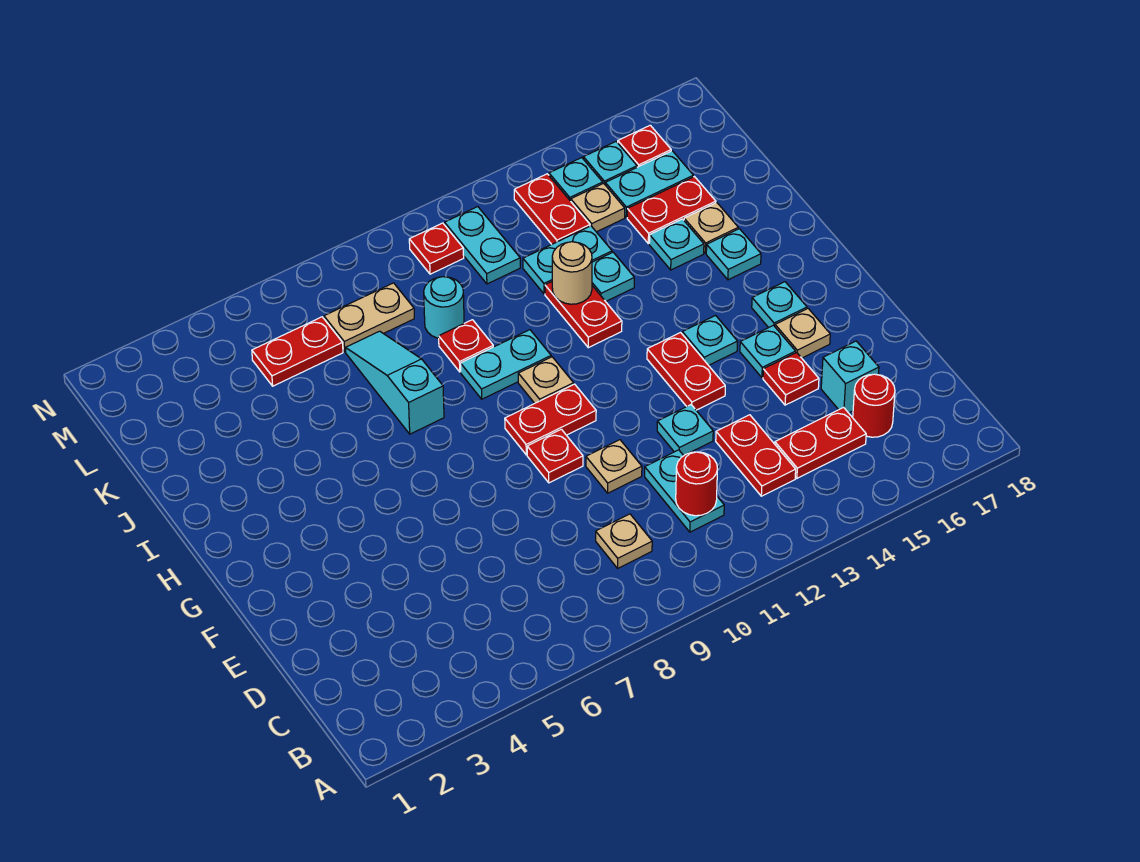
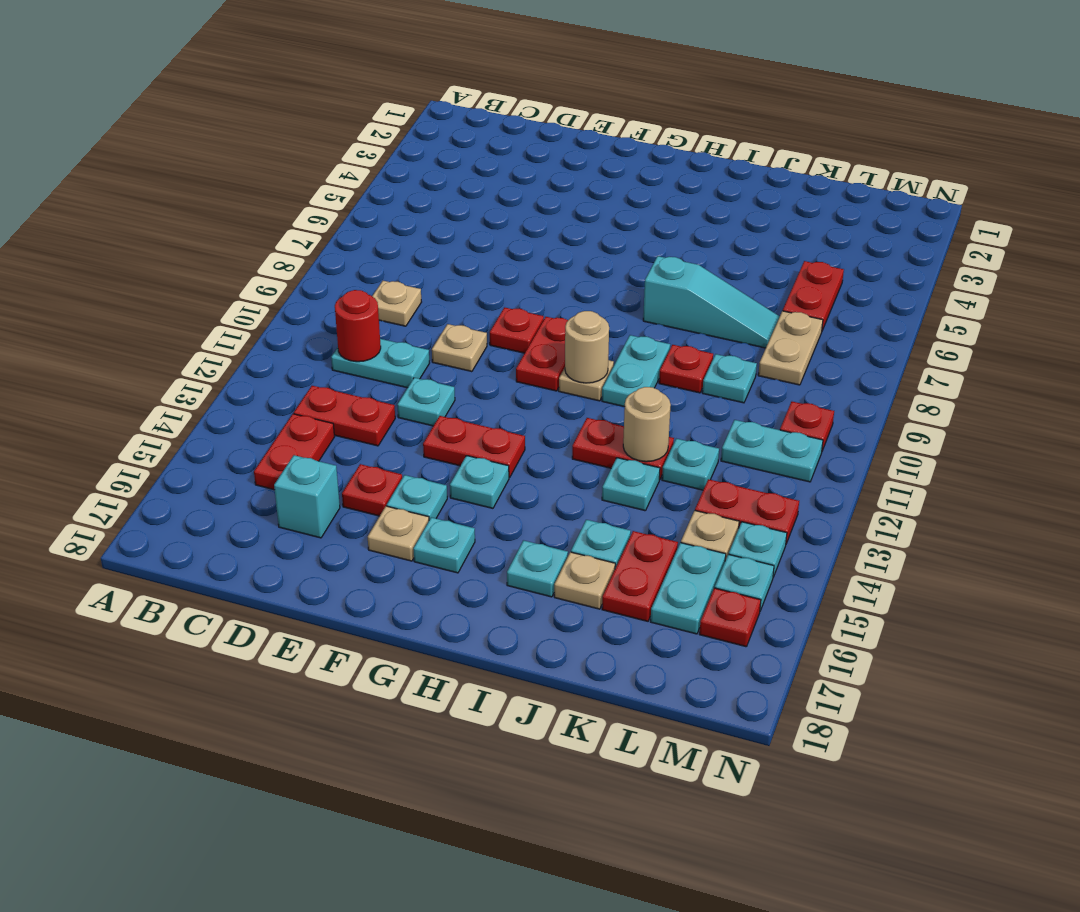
red round brick C16 level 1 -> none
none -> tan round brick H10 level 2
cyan round brick K9 level 1 -> cyan plate K9 level 1
cyan plate K12:K13 level 1 -> cyan plate K12 level 1

